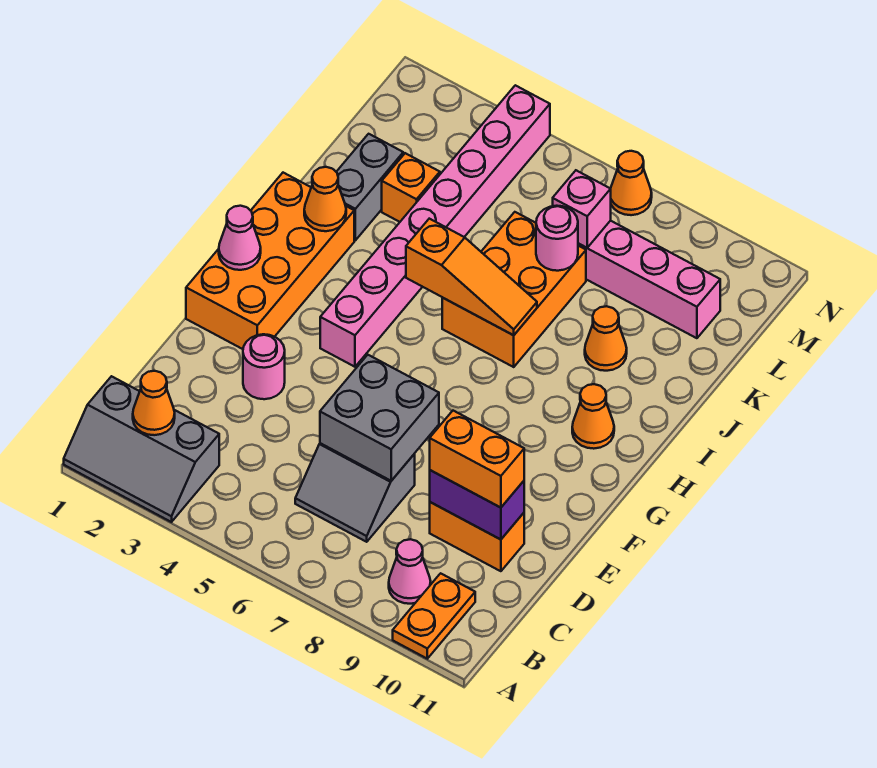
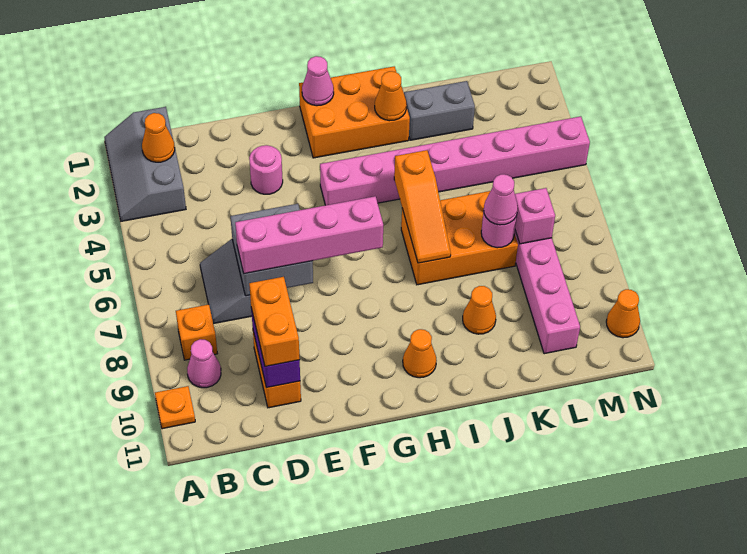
orange plate A10:B10 level 1 -> orange plate A10 level 1
none -> pink brick D7:G7 level 3
orange brick F1:I2 level 1 -> orange brick G1:I2 level 1
orange brick K3 level 1 -> orange brick B8 level 1
none -> pink cone K7 level 3
orange cone N7 level 1 -> orange cone N10 level 1

